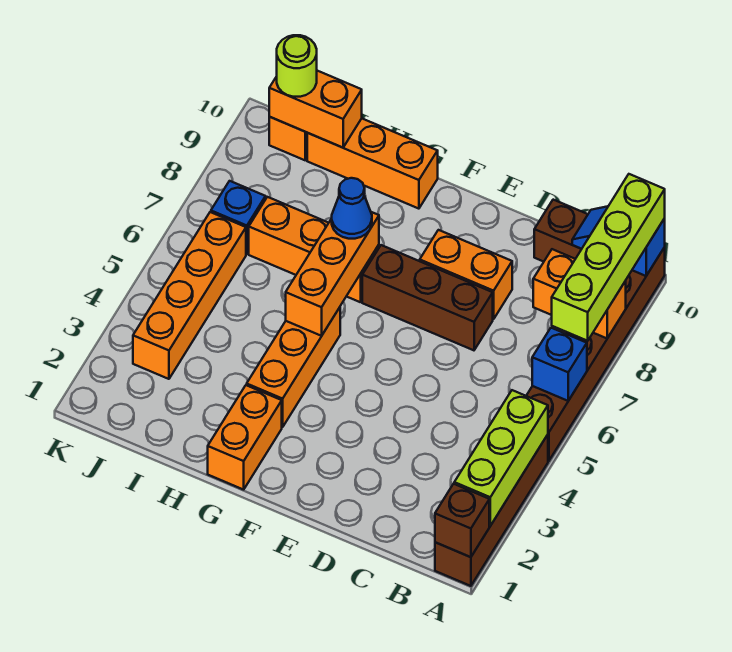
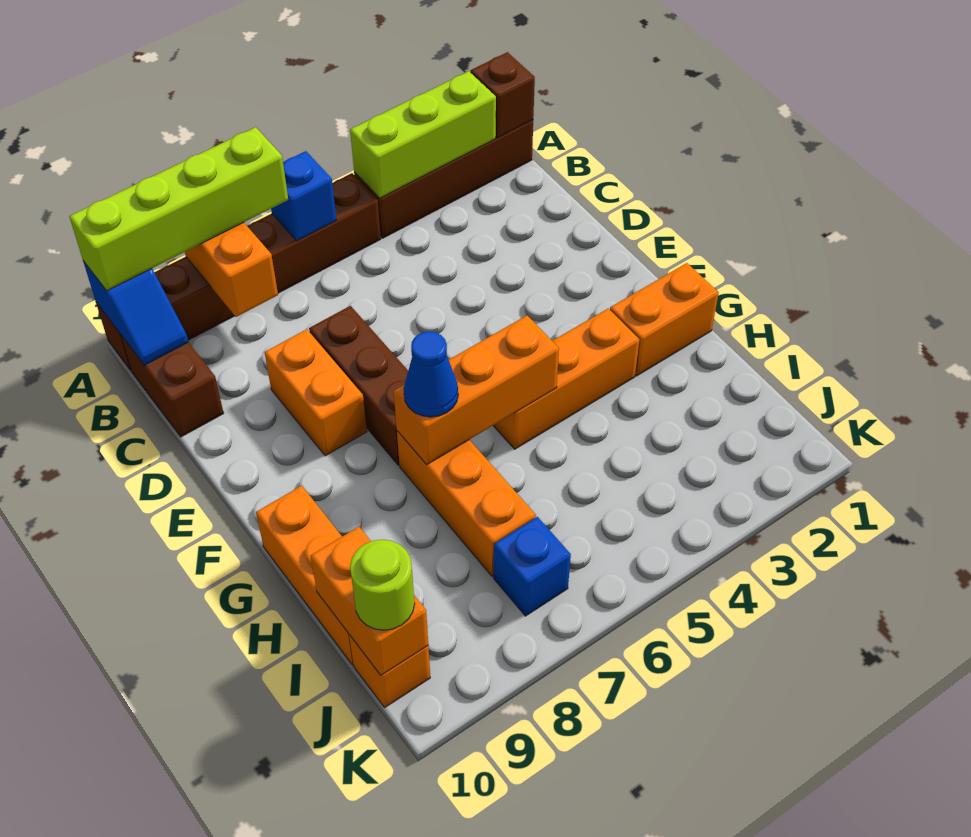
orange brick J3:J6 level 1 -> none

